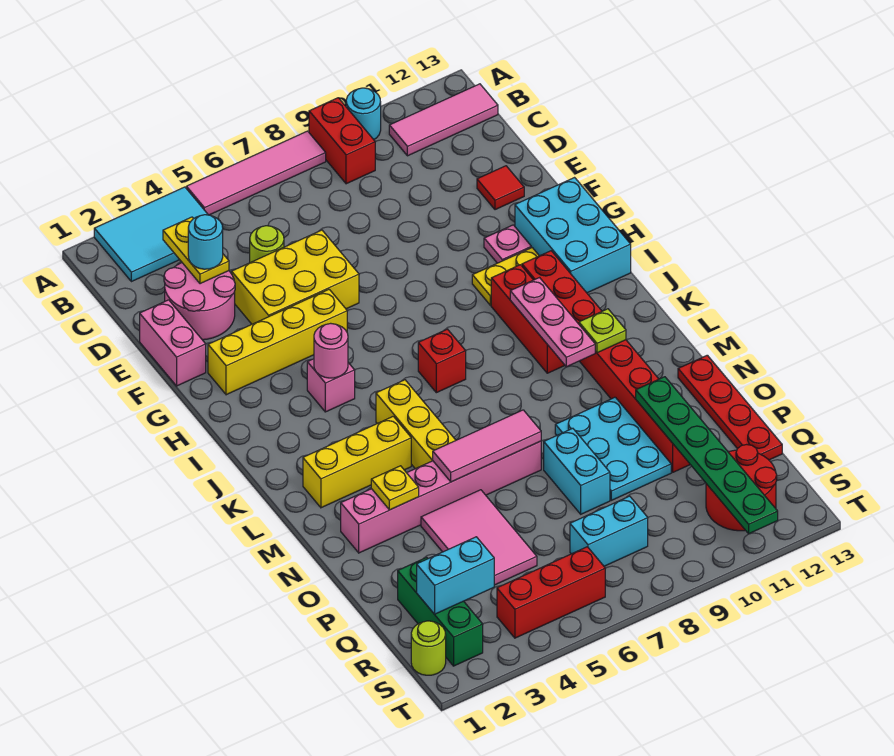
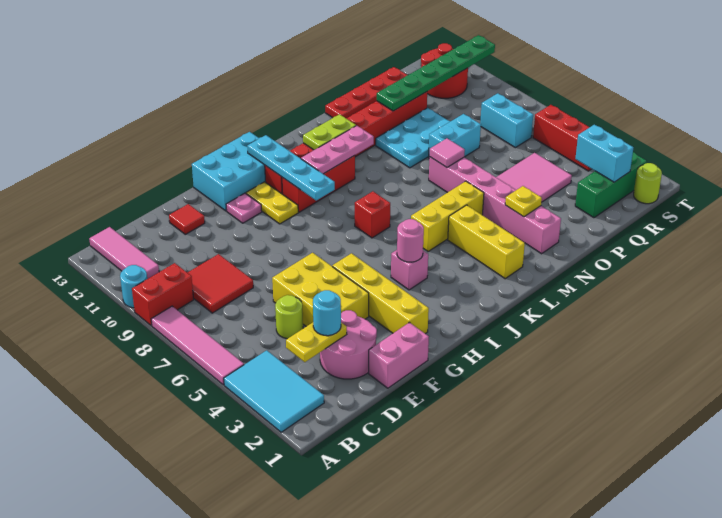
none -> red tile C8:D9 level 1
none -> cyan plate I9:I12 level 2
lime plate L11 level 2 -> lime plate K11:L11 level 2
pink tile N5:N7 level 2 -> pink tile N7 level 2

